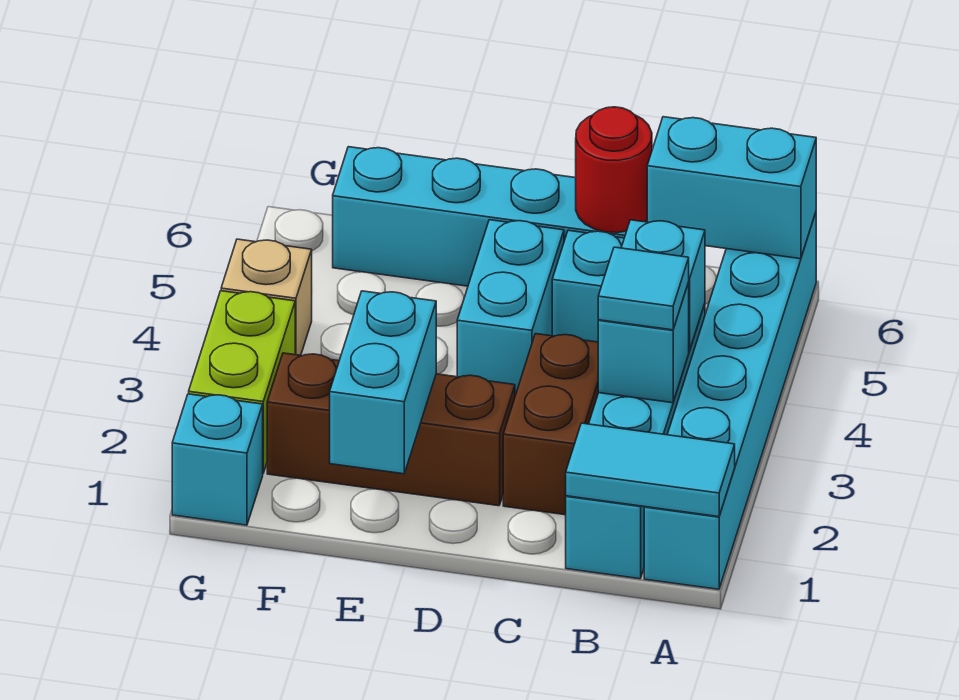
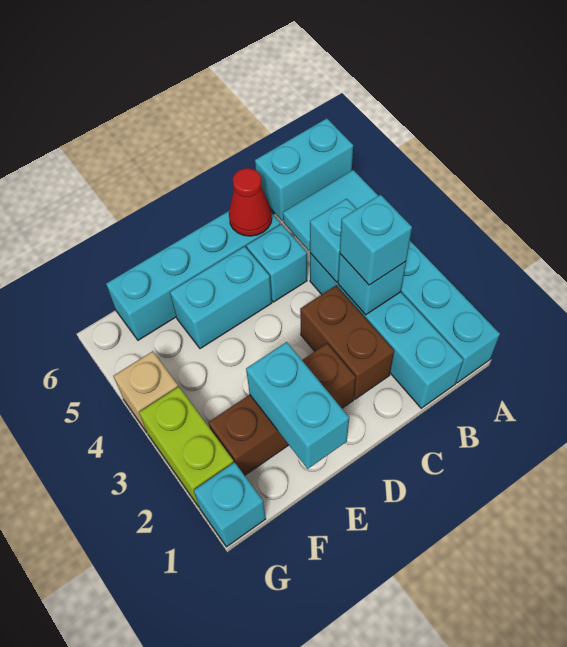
cyan tile A1:B1 level 2 -> cyan tile A5:B5 level 2
cyan tile B3 level 3 -> cyan brick B3 level 3
red round brick C6 level 2 -> red cone C6 level 2
cyan brick D4:D5 level 1 -> cyan brick D5:E5 level 1

